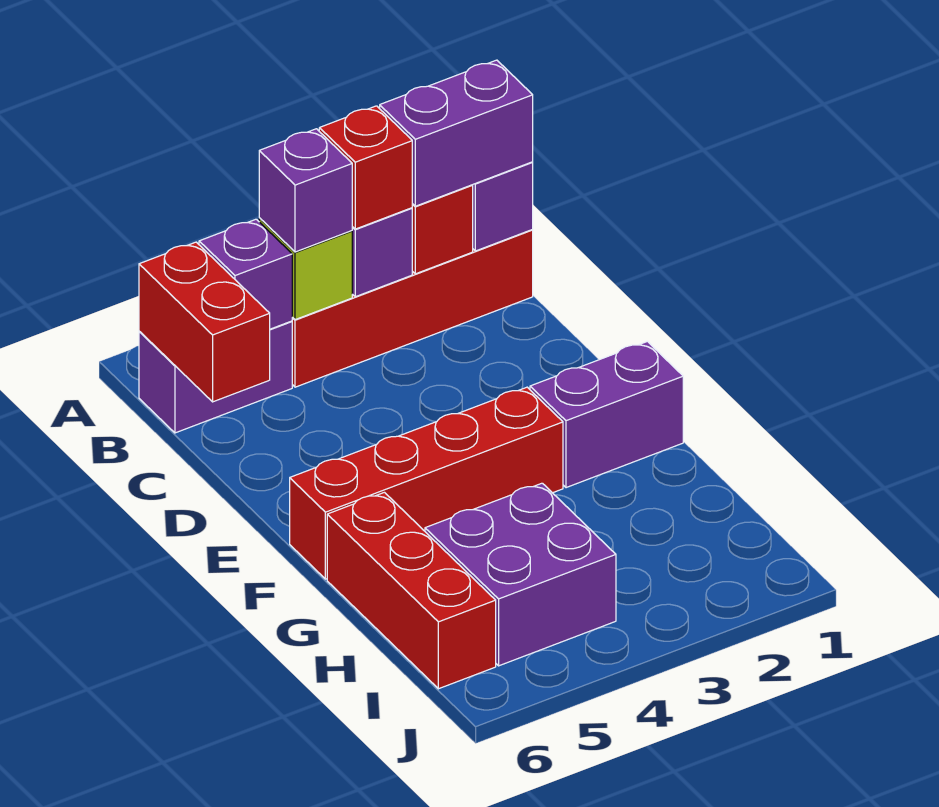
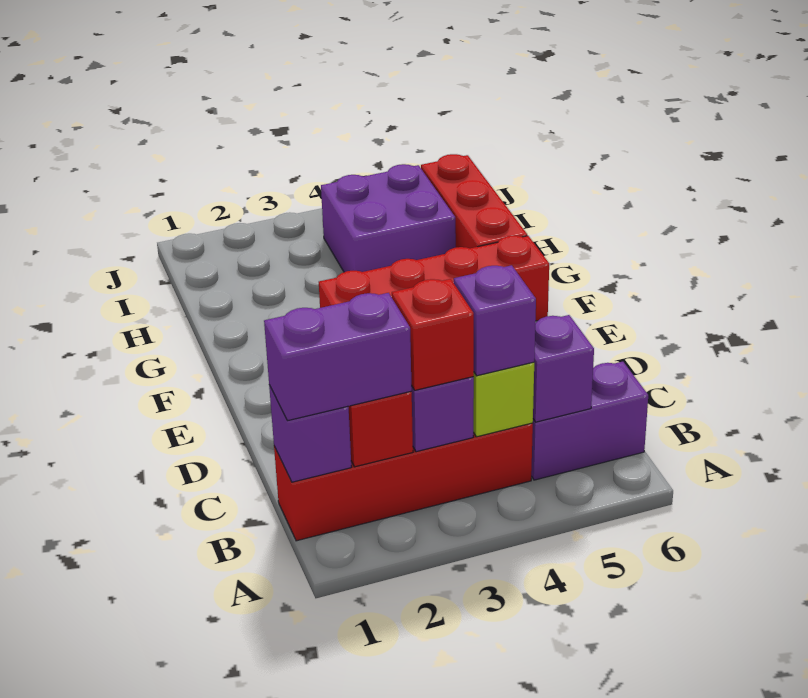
red brick B6:C6 level 2 -> none
purple brick F1:F2 level 1 -> none

